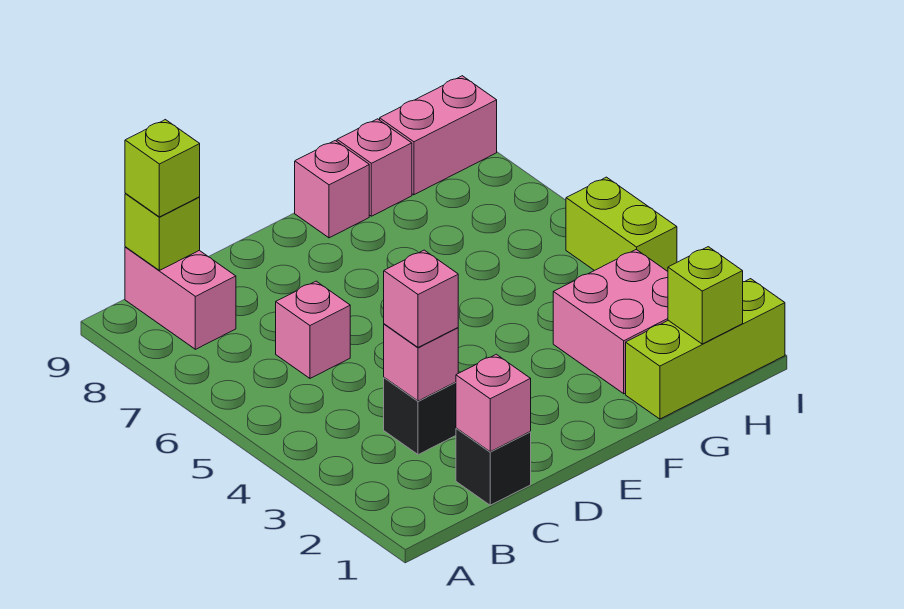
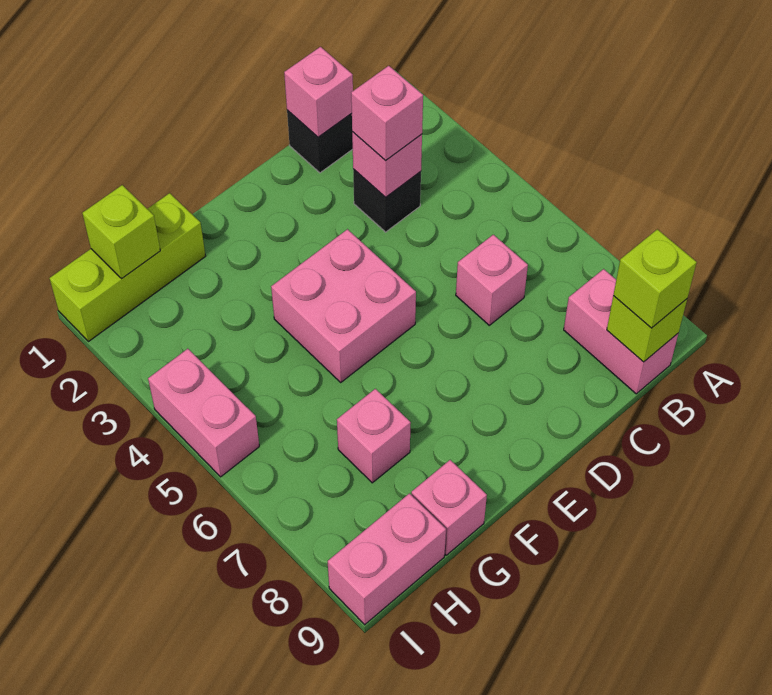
pink brick F9 level 1 -> pink brick G7 level 1
pink brick G2:H3 level 1 -> pink brick E4:F5 level 1
lime brick I4:I5 level 1 -> pink brick I4:I5 level 1

